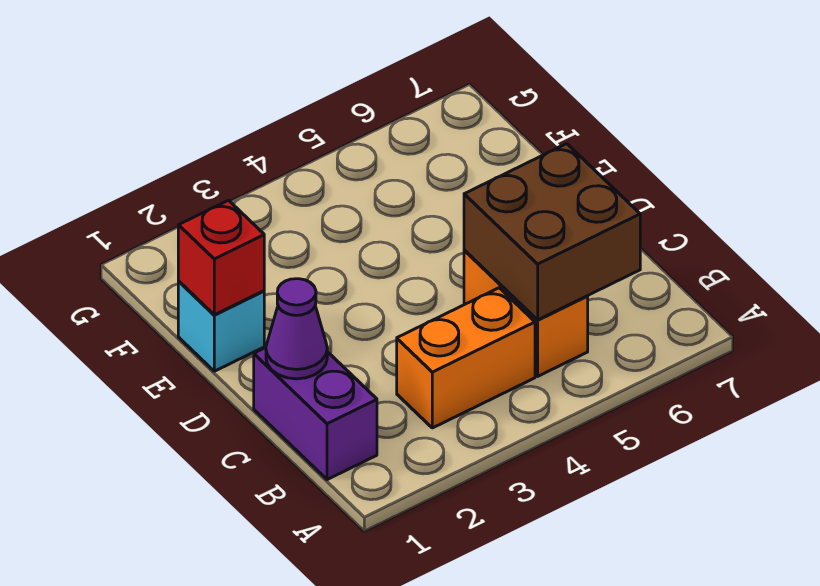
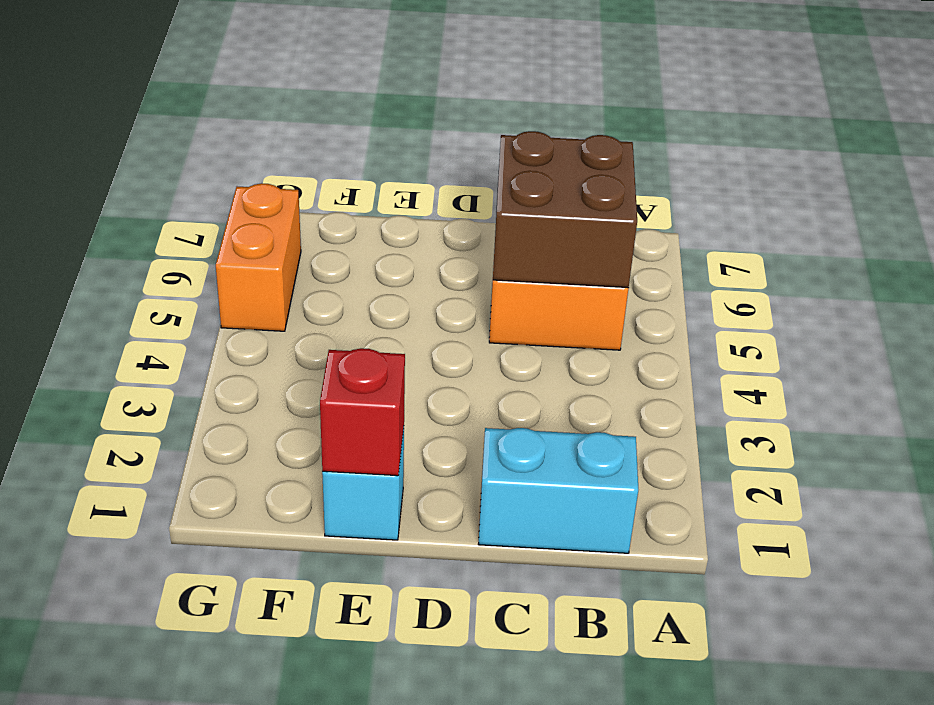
purple brick B1:C1 level 1 -> cyan brick B1:C1 level 1
orange brick B3:B4 level 1 -> orange brick G5:G6 level 1
purple cone C1 level 2 -> none

